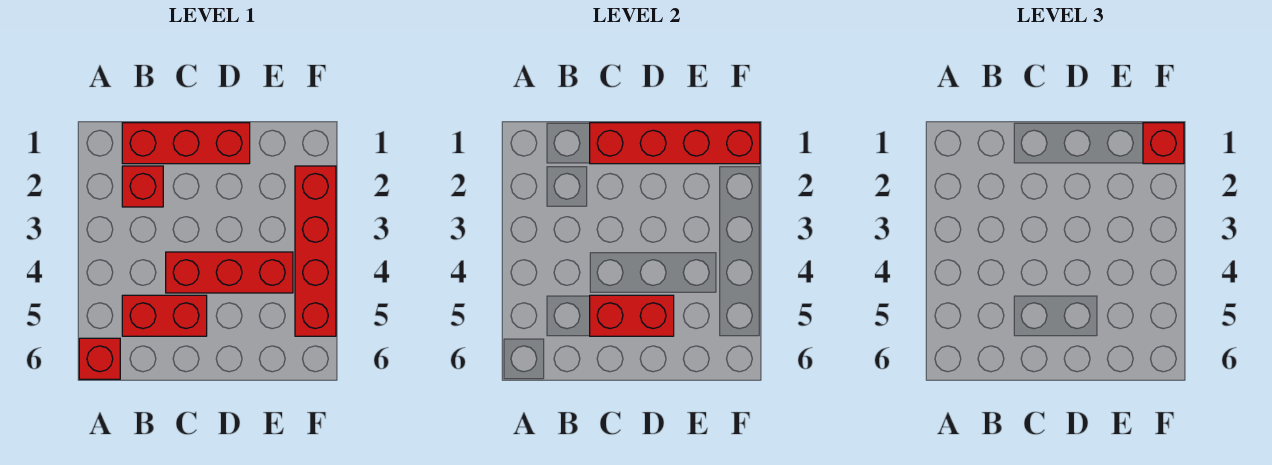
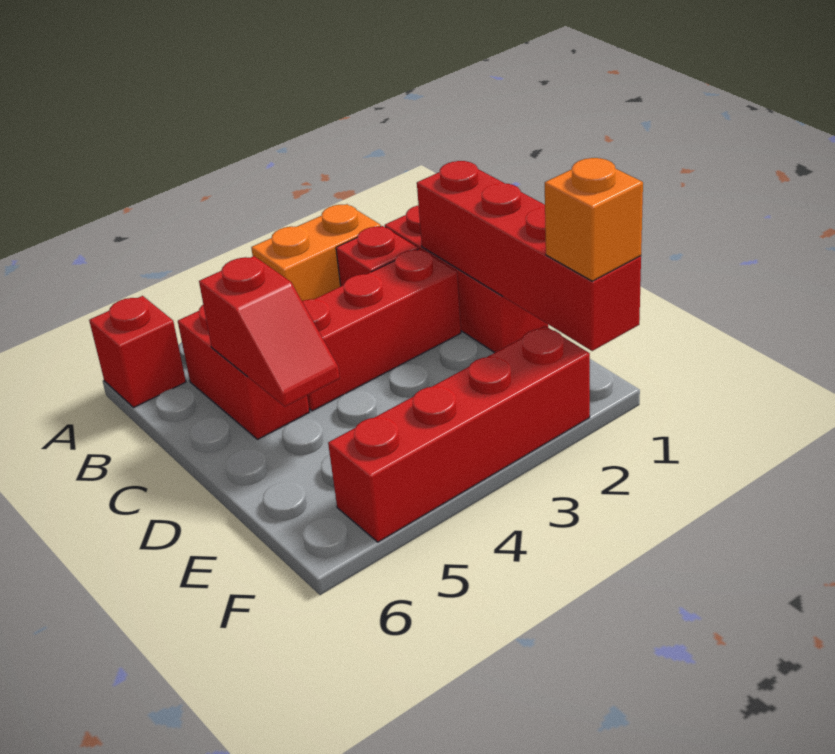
none -> orange brick A2:A3 level 1
red brick C4:E4 level 1 -> red brick C2:C4 level 1
red brick C5:D5 level 2 -> red slope C5:D5 level 2 top C
red brick F1 level 3 -> orange brick F1 level 3

